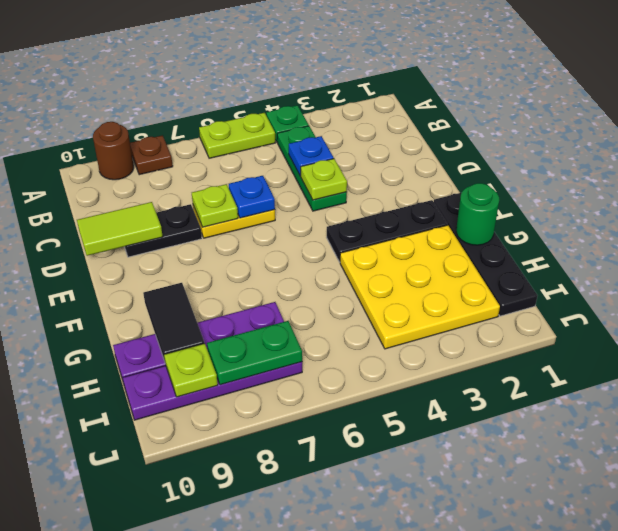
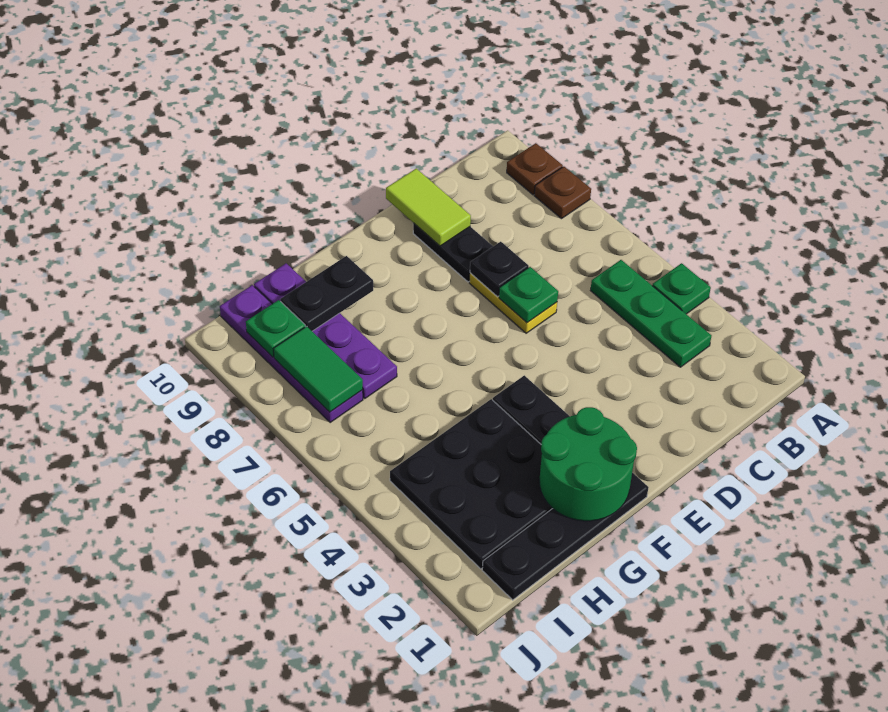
lime plate A5:A6 level 1 -> none
brown round brick A9 level 1 -> brown plate A9 level 1
green plate B4:D4 level 1 -> green plate B3:B5 level 1
blue plate C4 level 2 -> none
lime plate D4 level 2 -> none
blue plate D6 level 2 -> green plate D6 level 2
lime plate D7 level 2 -> black plate D7 level 2
green round brick G1 level 2 -> green round brick F1:G2 level 2
yellow plate G2:I4 level 1 -> black plate G2:I4 level 1
black tile G9:H9 level 2 -> black plate G9:H9 level 2
green plate I7:I8 level 2 -> green tile I7:I8 level 2
lime plate I9 level 2 -> green plate I9 level 2

